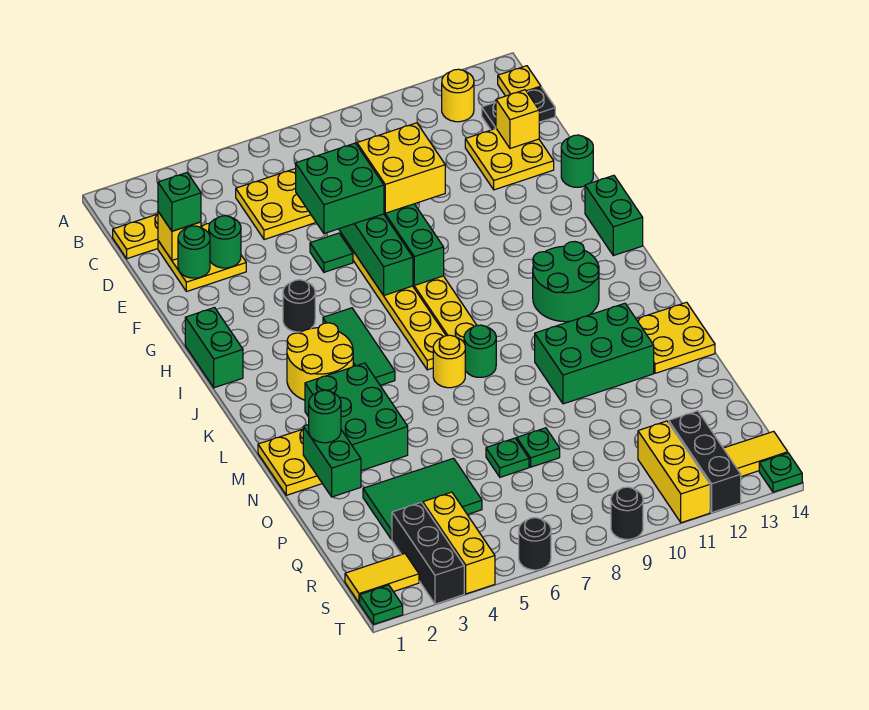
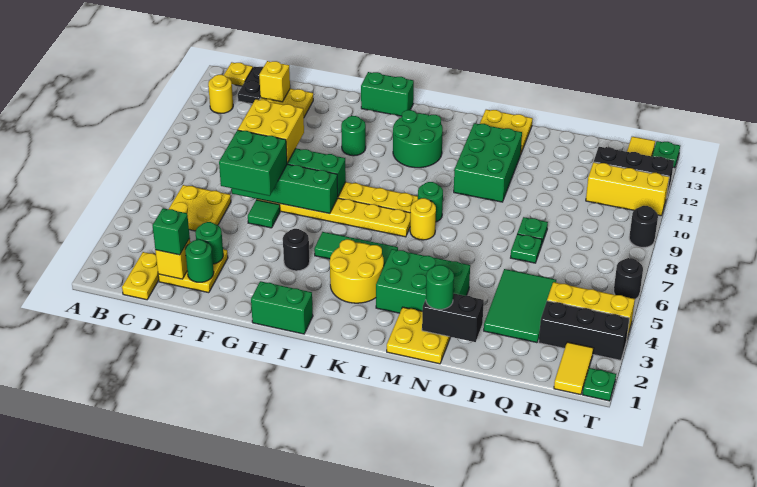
green round brick F14 level 1 -> green round brick H11 level 1
green brick N2:O2 level 2 -> black brick N2:O2 level 2

